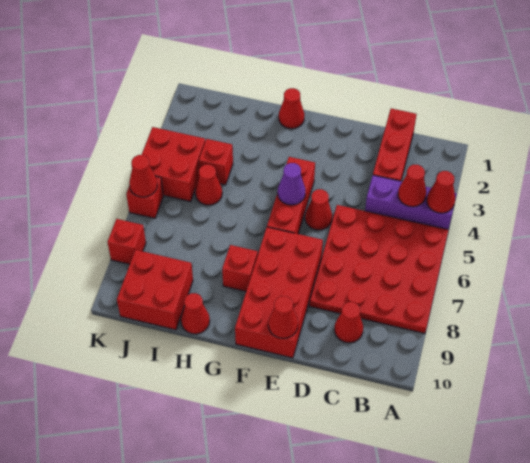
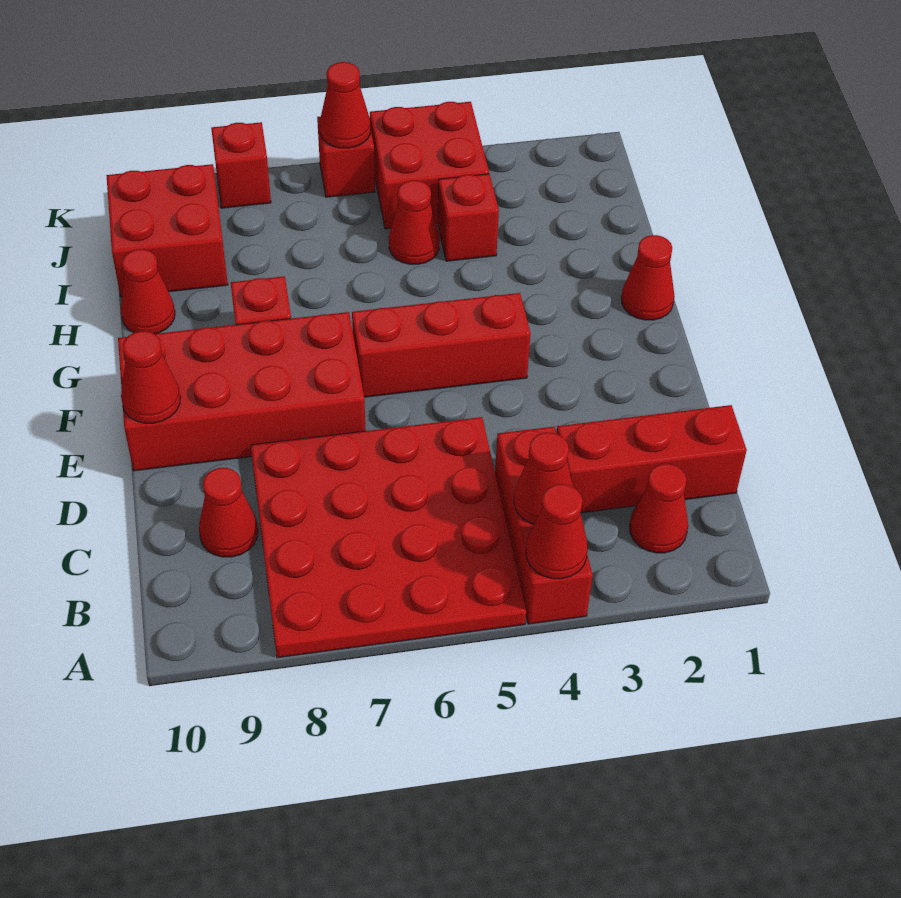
purple brick A4:C4 level 1 -> red brick A4:C4 level 1
red cone E5 level 1 -> red cone B2 level 1
purple cone F5 level 2 -> none

